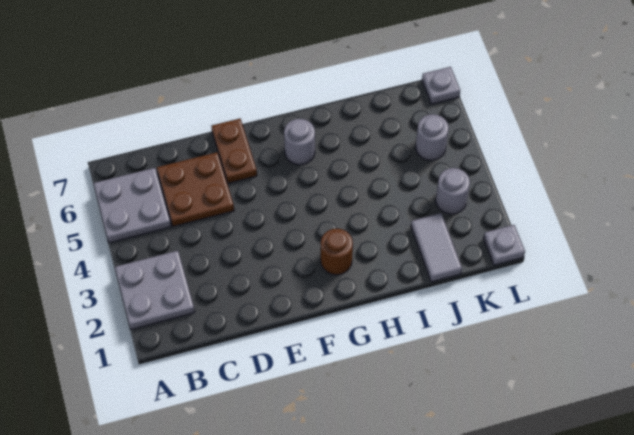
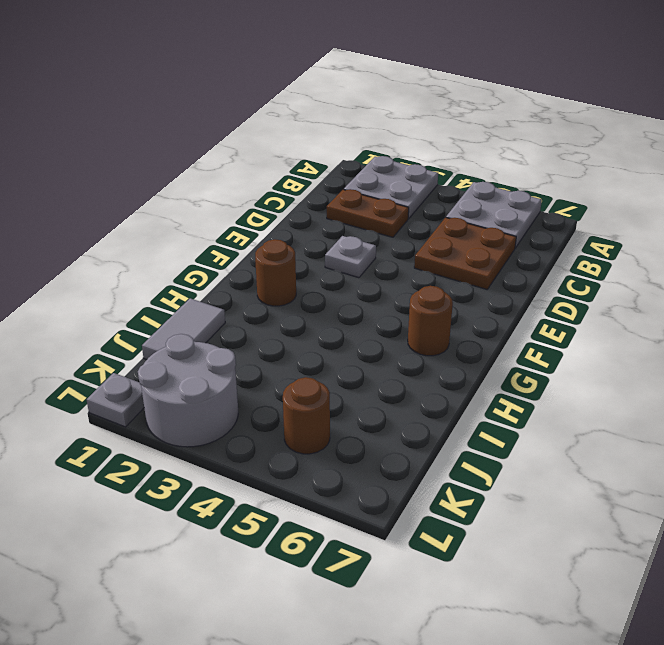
brown plate E6:E7 level 1 -> brown plate C2:C3 level 1
grey round brick G6 level 1 -> brown round brick G6 level 1
grey tile J1:J2 level 1 -> grey tile I1:J1 level 1
grey round brick K3 level 1 -> grey round brick K2:L3 level 1
grey round brick K5 level 1 -> brown round brick K5 level 1
grey plate L7 level 1 -> grey plate E3 level 1

